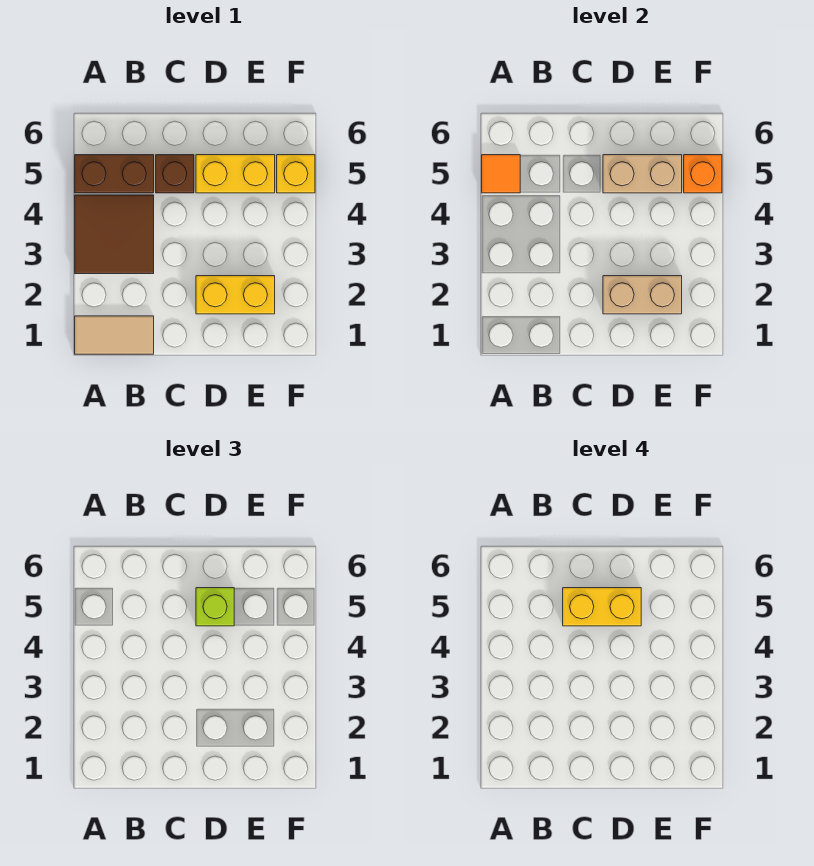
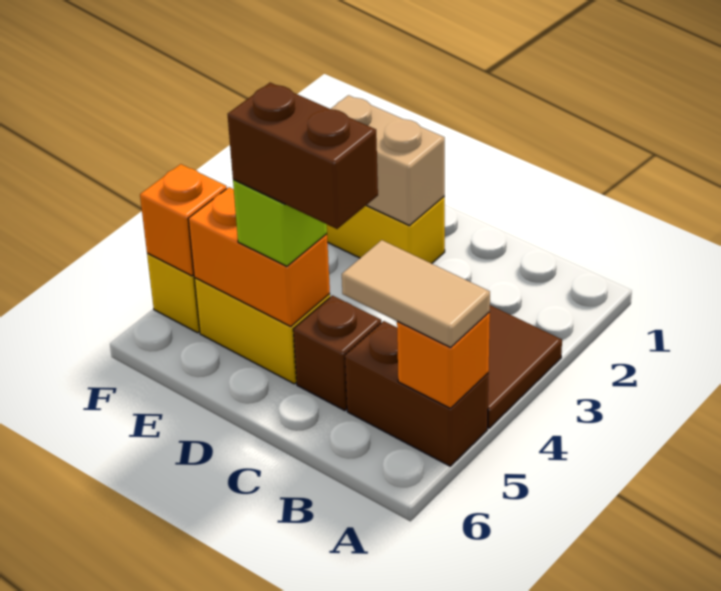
tan tile A1:B1 level 1 -> tan tile A5:B5 level 3
orange tile A5 level 2 -> orange brick A5 level 2
yellow brick C5:D5 level 4 -> brown brick C5:D5 level 4
tan brick D5:E5 level 2 -> orange brick D5:E5 level 2

